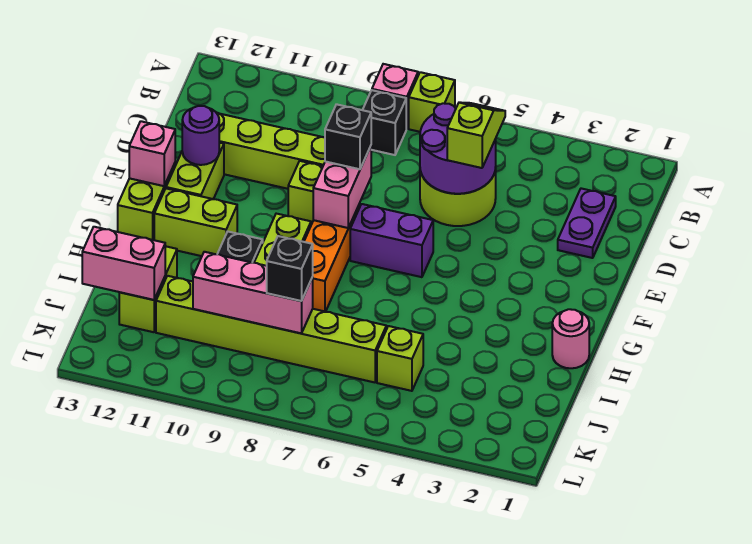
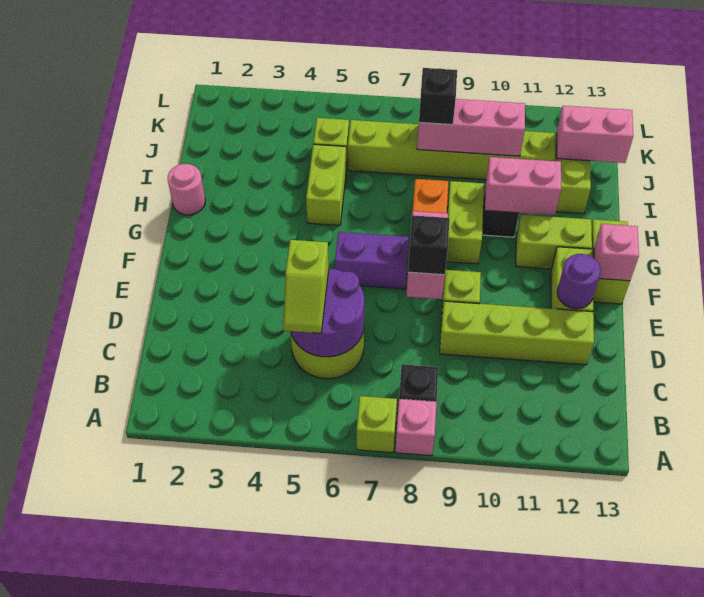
purple plate C2:D2 level 1 -> none
none -> lime brick H5:I5 level 1
none -> pink brick H10:H11 level 2

